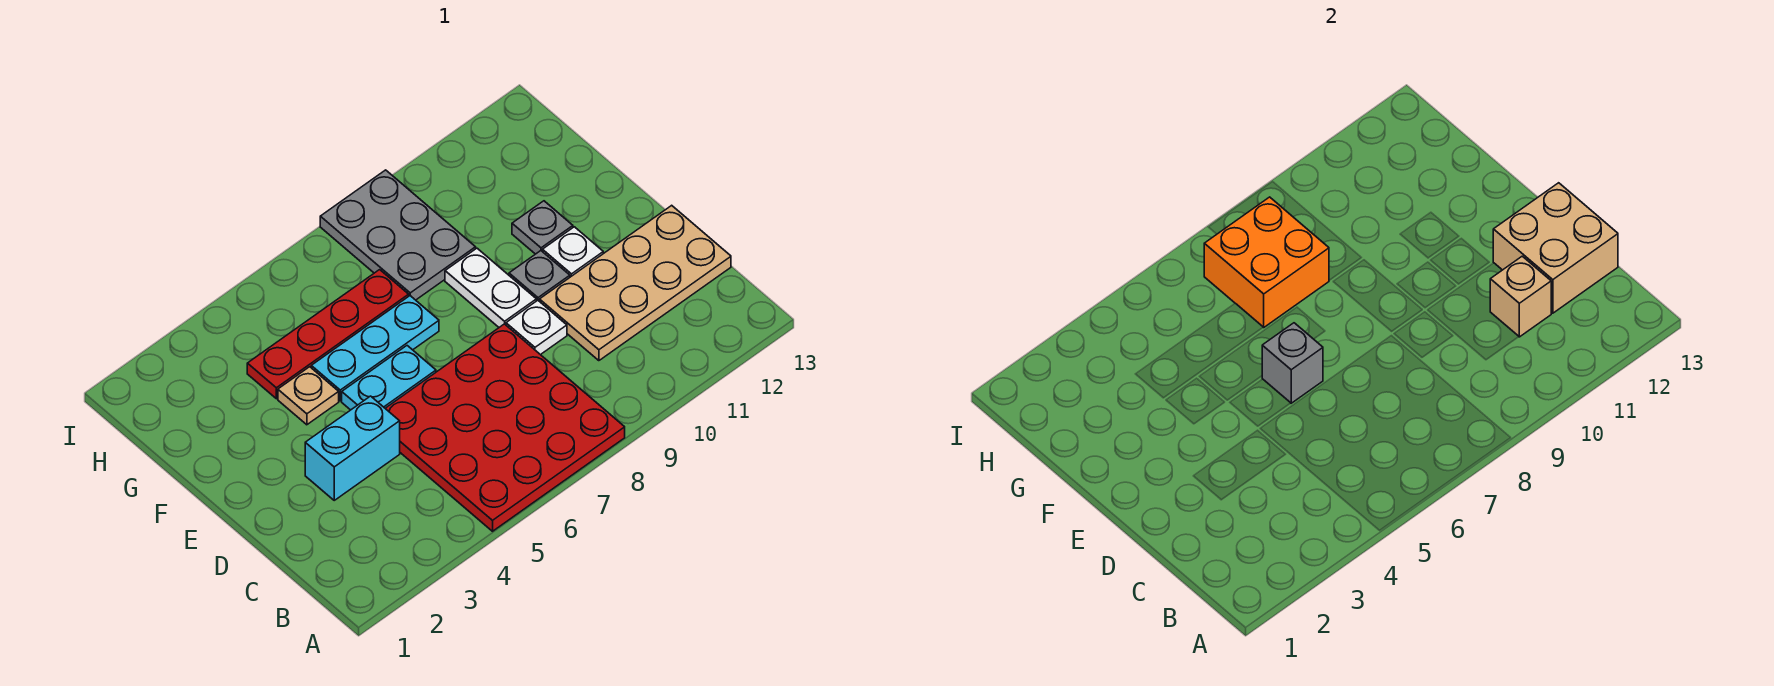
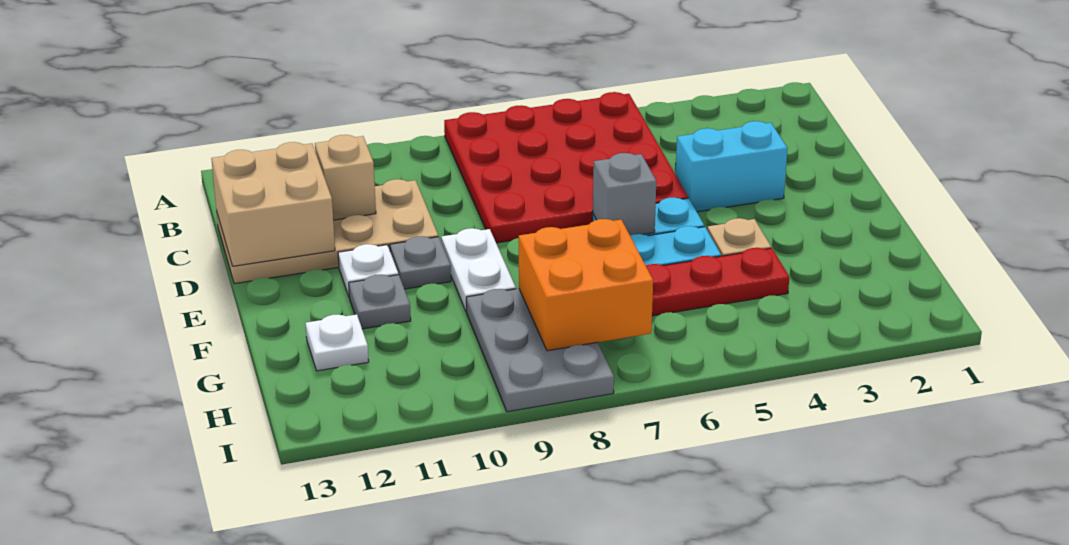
white plate D9 level 1 -> white plate G12 level 1

